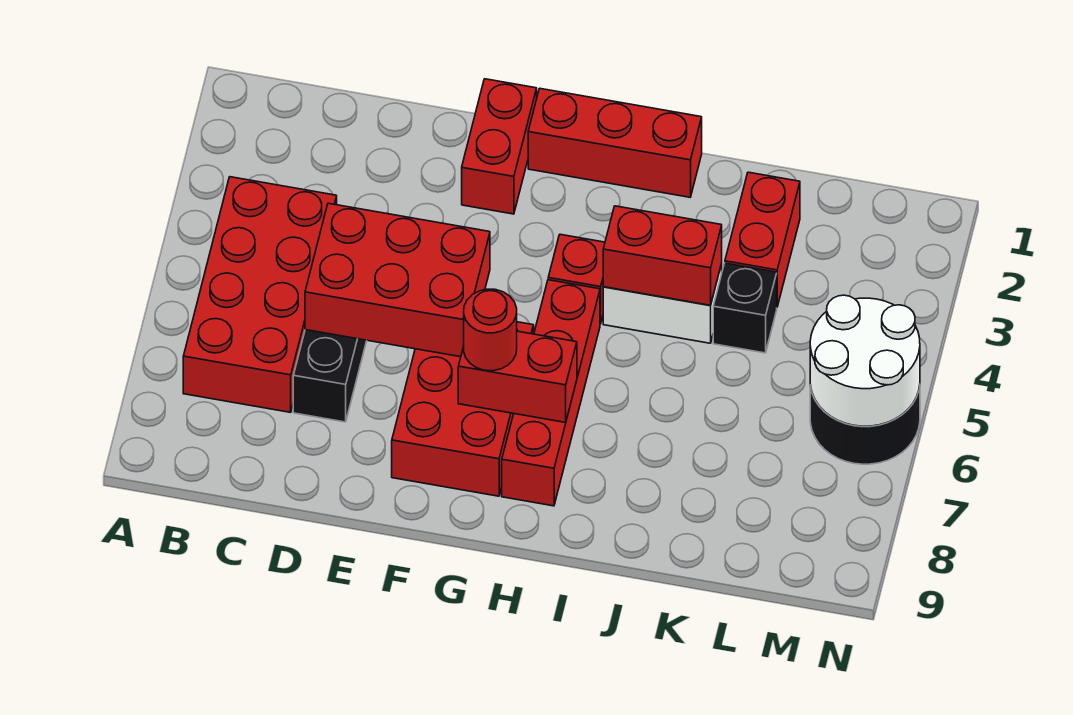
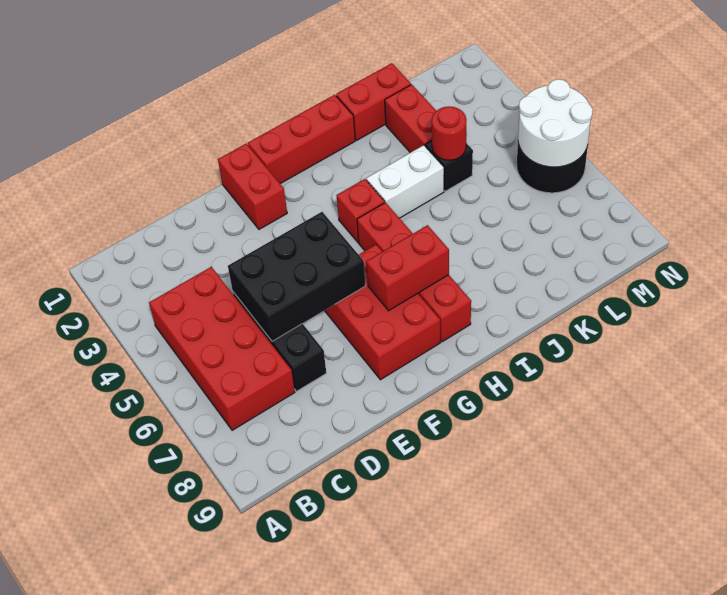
red brick D5:F6 level 2 -> black brick D5:F6 level 2
red round brick G7 level 3 -> red round brick K4 level 2
red brick I4:J4 level 2 -> red brick J1:K1 level 1

